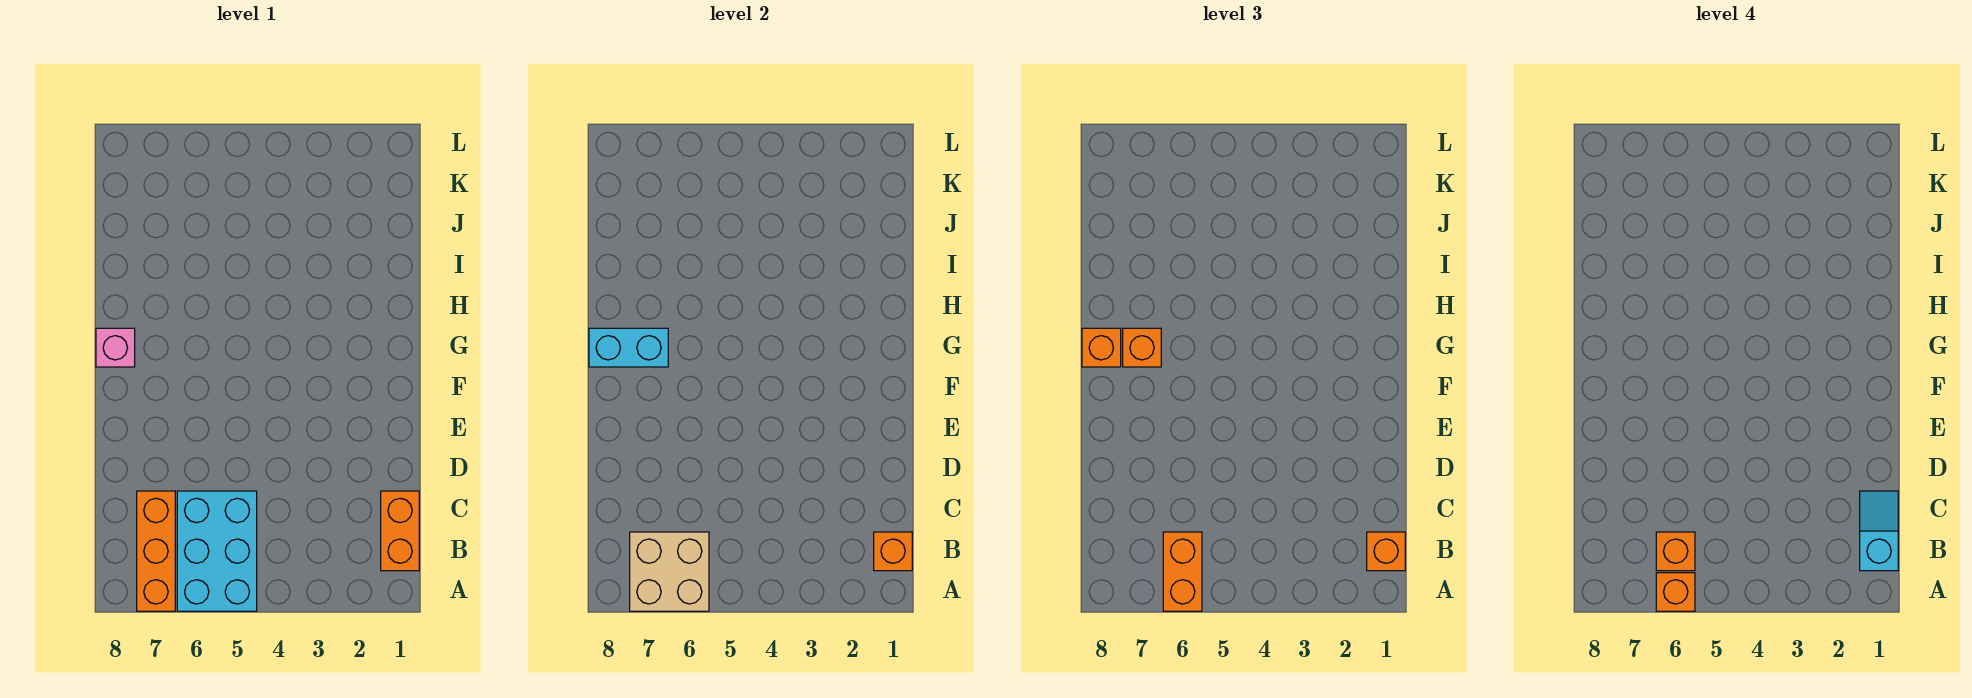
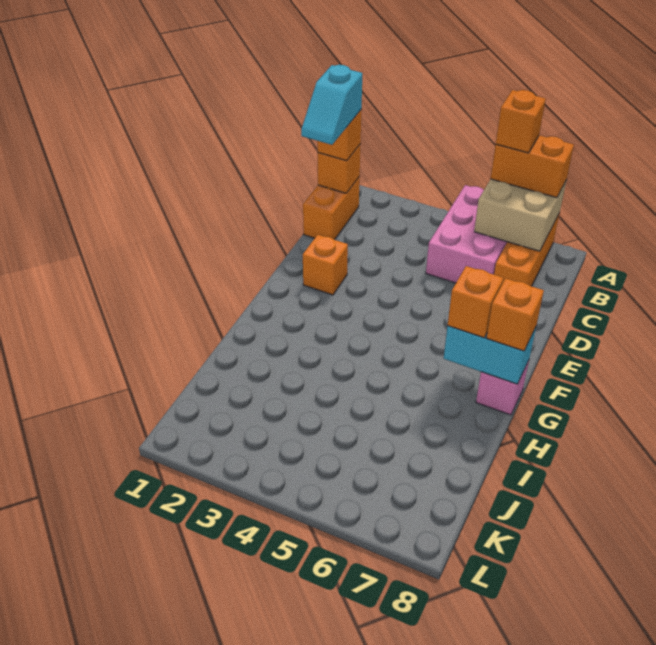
cyan brick A5:C6 level 1 -> pink brick A5:C6 level 1
orange brick A6:B6 level 3 -> orange brick A6:A7 level 3
orange brick B6 level 4 -> orange brick E2 level 1

